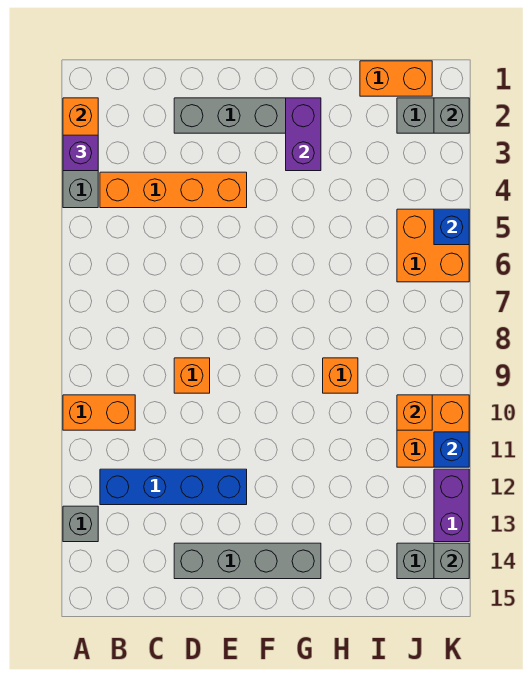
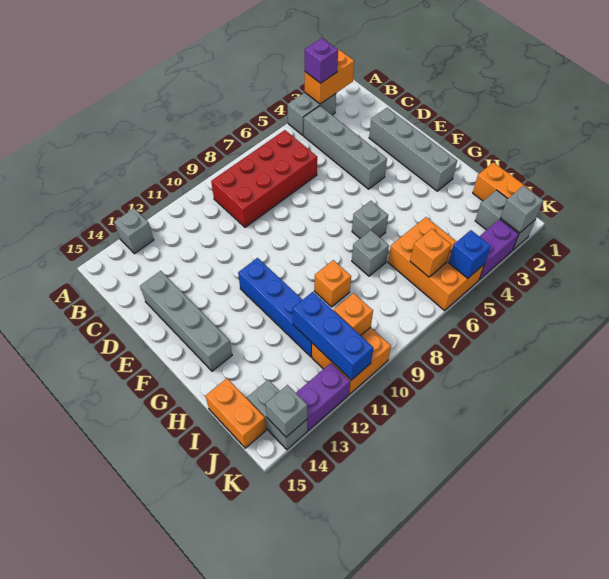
orange brick A10:B10 level 1 -> orange brick I15:J15 level 1
orange brick B4:E4 level 1 -> grey brick B4:E4 level 1
none -> red brick B6:C9 level 1
blue brick B12:E12 level 1 -> blue brick F11:I11 level 1
orange brick D9 level 1 -> orange brick J6 level 2
purple brick G2:G3 level 2 -> purple brick K3:K4 level 1
none -> grey brick G6 level 1
none -> grey brick H7 level 1
orange brick J5:K6 level 1 -> orange brick I5:K6 level 1
blue brick K11 level 2 -> blue brick I11:K11 level 2

